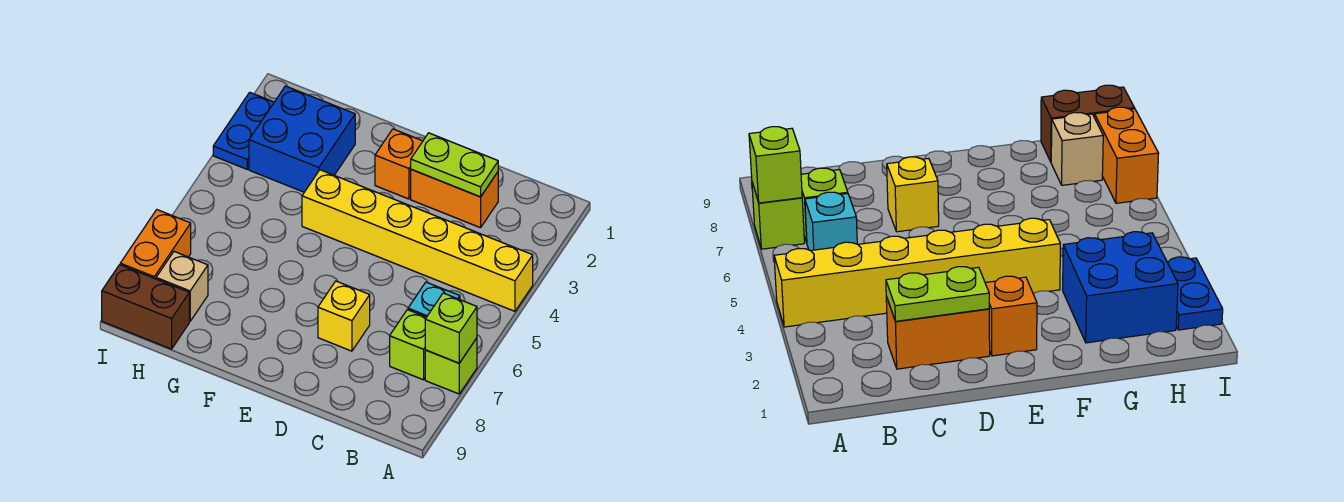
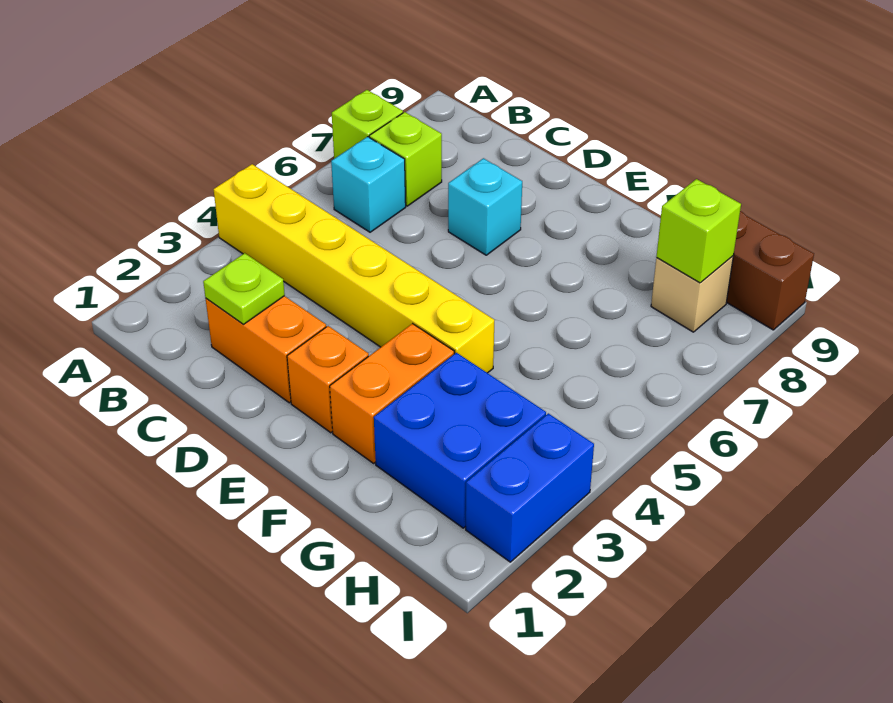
lime brick A7 level 2 -> lime brick H8 level 2
lime plate C2:D2 level 2 -> lime plate C2 level 2
yellow brick D7 level 1 -> cyan brick D7 level 1
blue plate I2:I3 level 1 -> blue brick I2:I3 level 1
orange brick I7:I8 level 1 -> orange brick F2:F3 level 1

